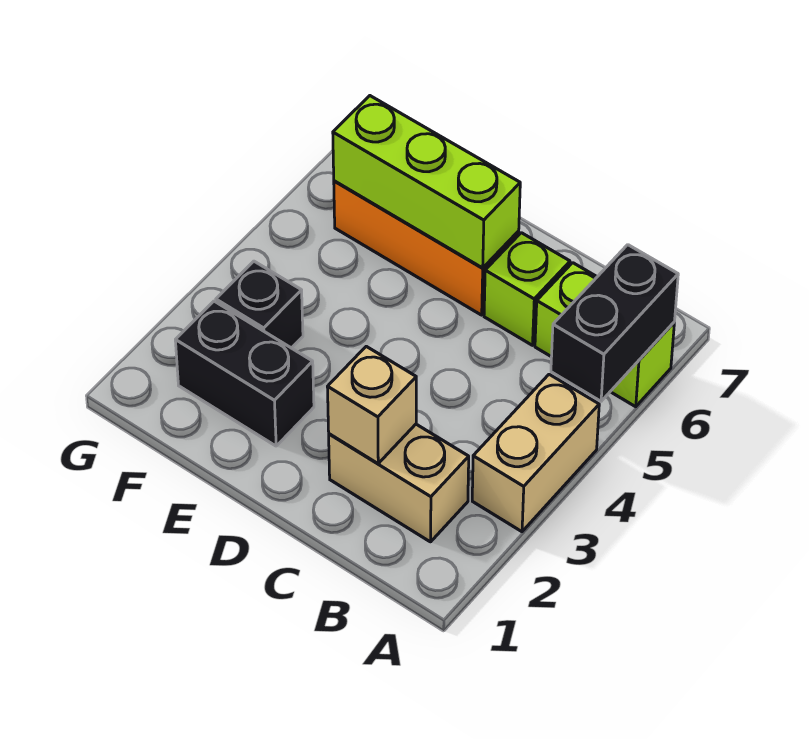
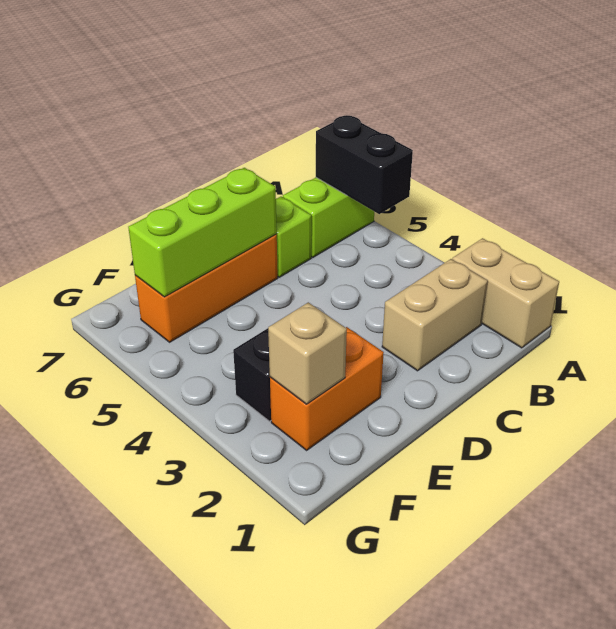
tan brick A3:A4 level 1 -> tan brick A1:A2 level 1
tan brick C2 level 2 -> tan brick F2 level 2
black brick E2:F2 level 1 -> orange brick E2:F2 level 1

